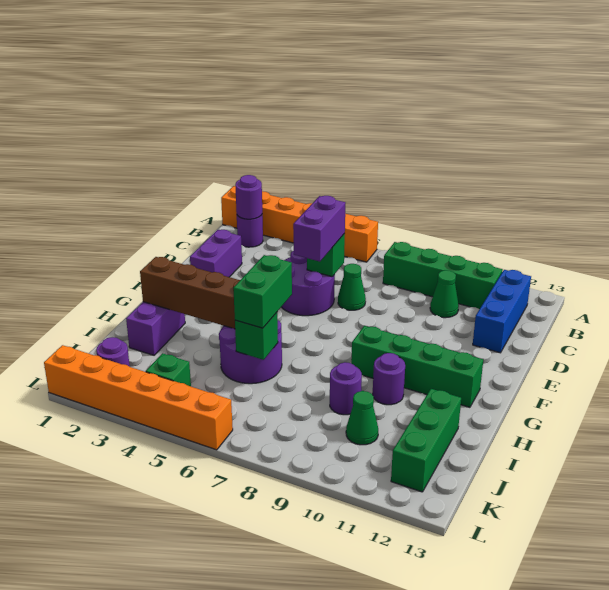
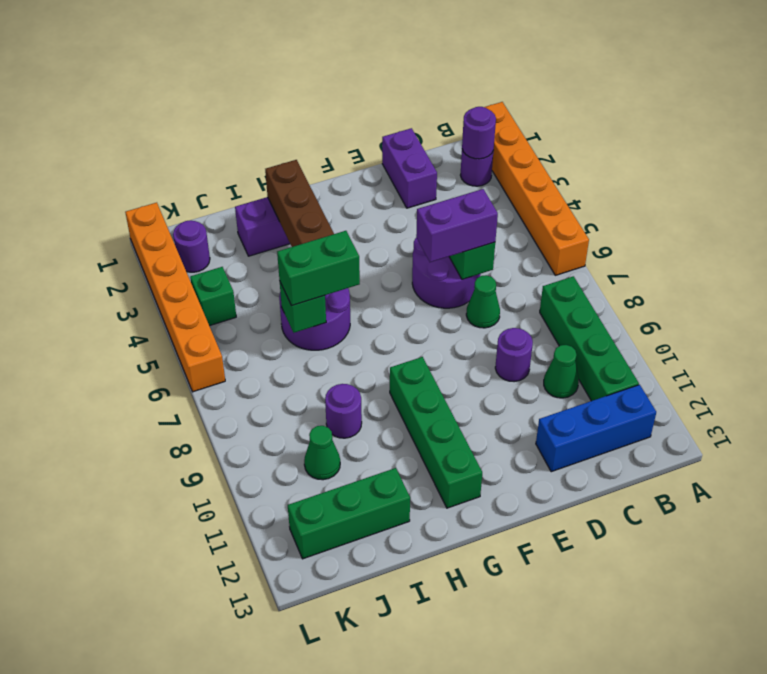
purple brick D2:E2 level 1 -> purple brick D1:D2 level 1
purple round brick H10 level 1 -> purple round brick D9 level 1

